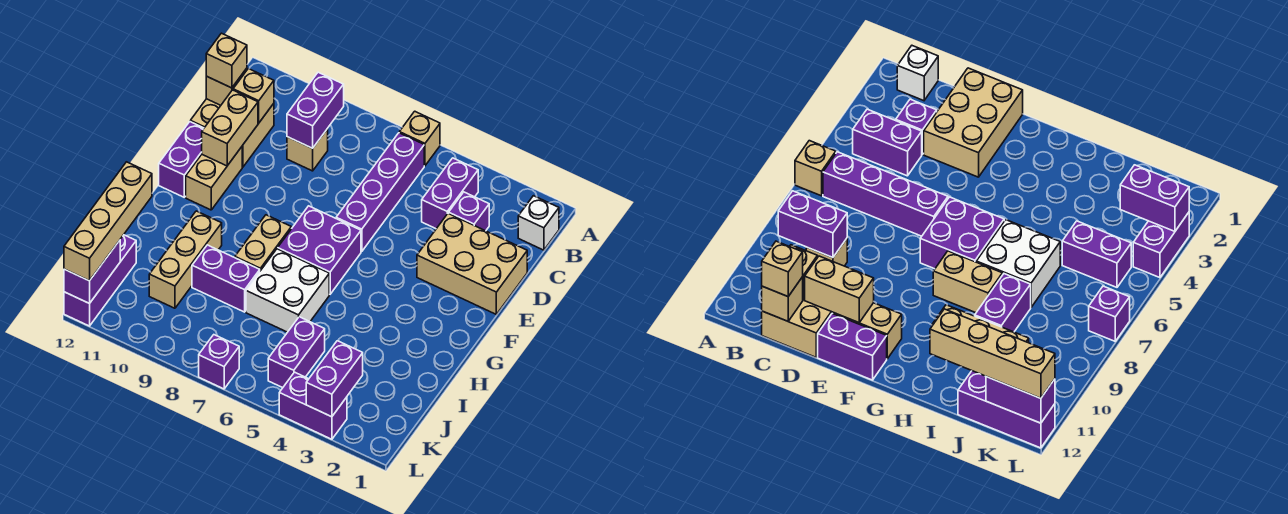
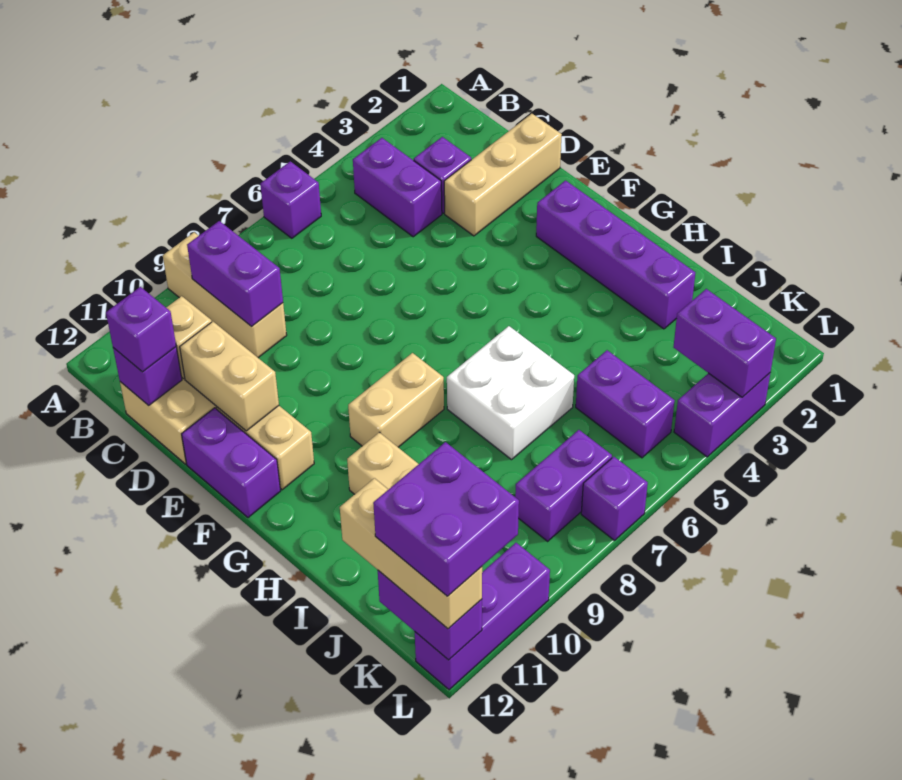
tan brick A6 level 1 -> purple brick A6 level 1
white brick B1 level 1 -> none
purple brick B6:E6 level 1 -> purple brick F2:I2 level 1
tan brick C9 level 1 -> tan brick A9:C9 level 1
tan brick C12 level 2 -> purple brick C12 level 2
tan brick C12 level 3 -> purple brick C12 level 3
tan brick D1:E3 level 1 -> tan brick D1:D3 level 1
purple brick F6:G7 level 1 -> purple brick K11:L12 level 4
tan brick G8:H8 level 1 -> tan brick G8:G9 level 1
purple brick I8:I9 level 1 -> purple brick K7:K8 level 1
tan brick I12:L12 level 3 -> tan brick J12:L12 level 3
purple brick J12:L12 level 1 -> purple brick L10:L12 level 1

